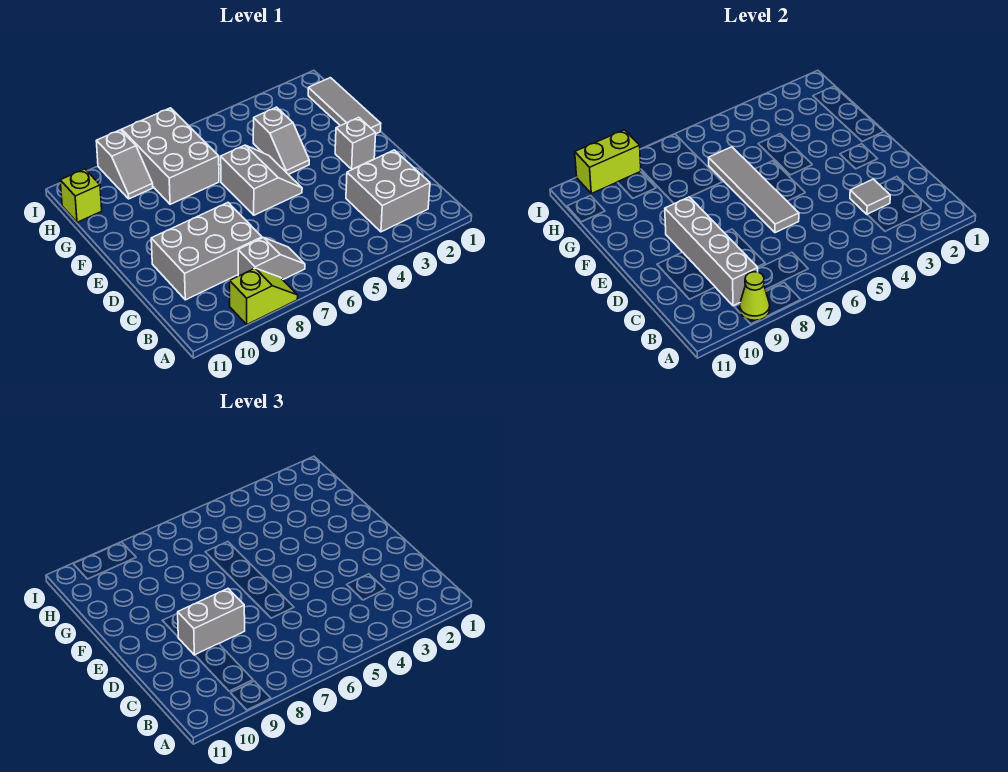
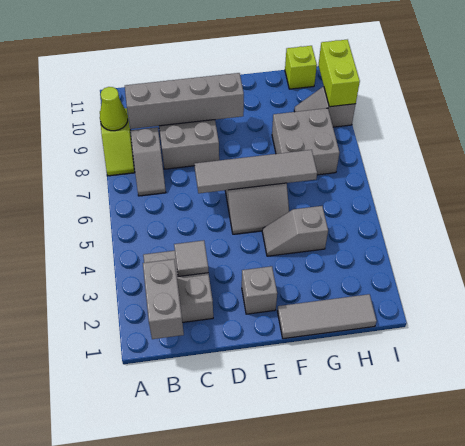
grey brick D8:D9 level 3 -> grey brick B1:B2 level 2
grey brick G7:I8 level 1 -> grey brick G7:H8 level 1

